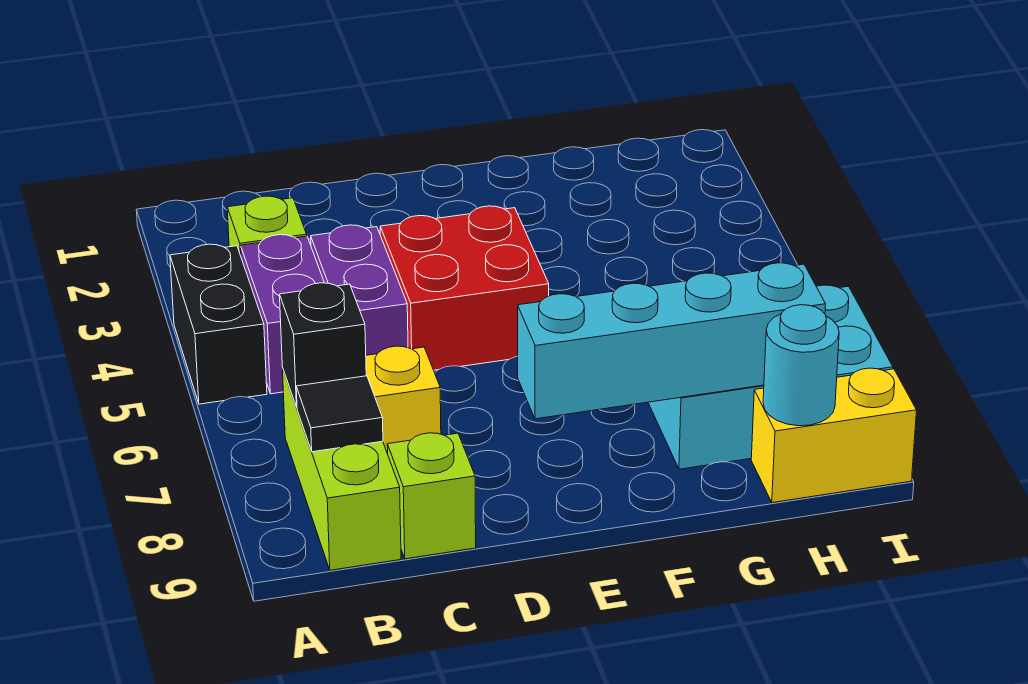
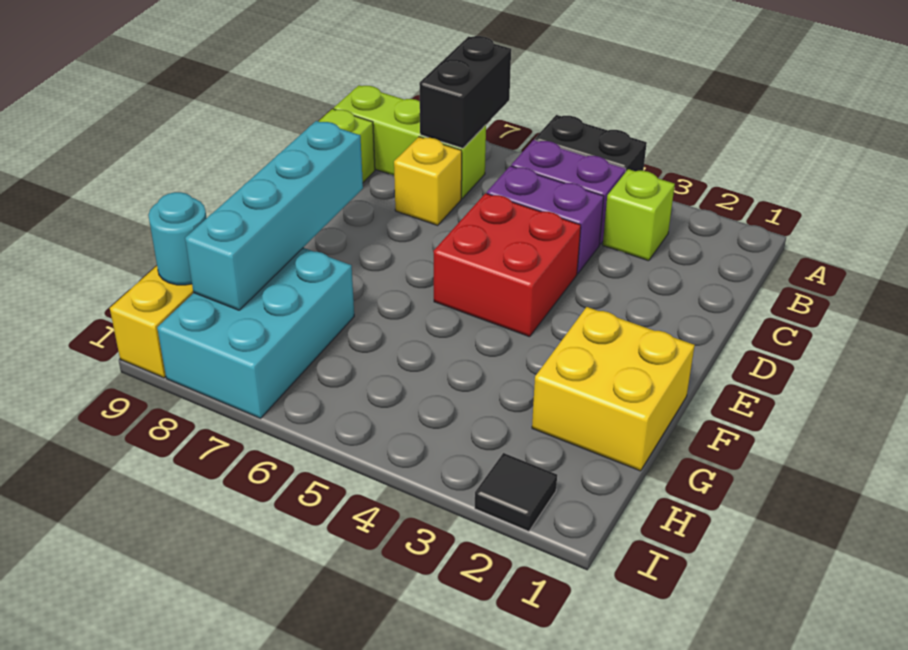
black brick B7 level 2 -> black brick A7:B7 level 2
black tile B8 level 2 -> black tile I2 level 1
none -> yellow brick F1:G2 level 1

